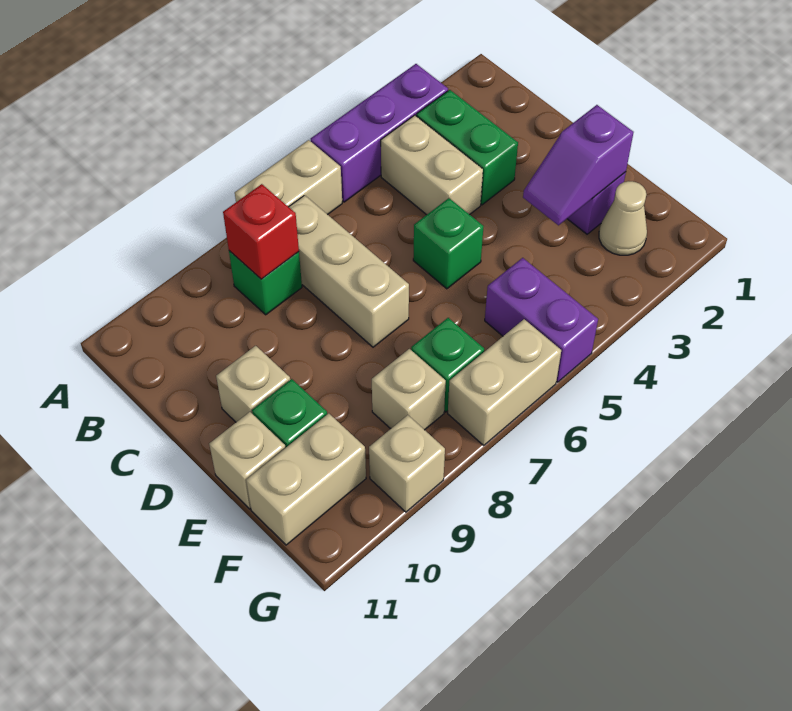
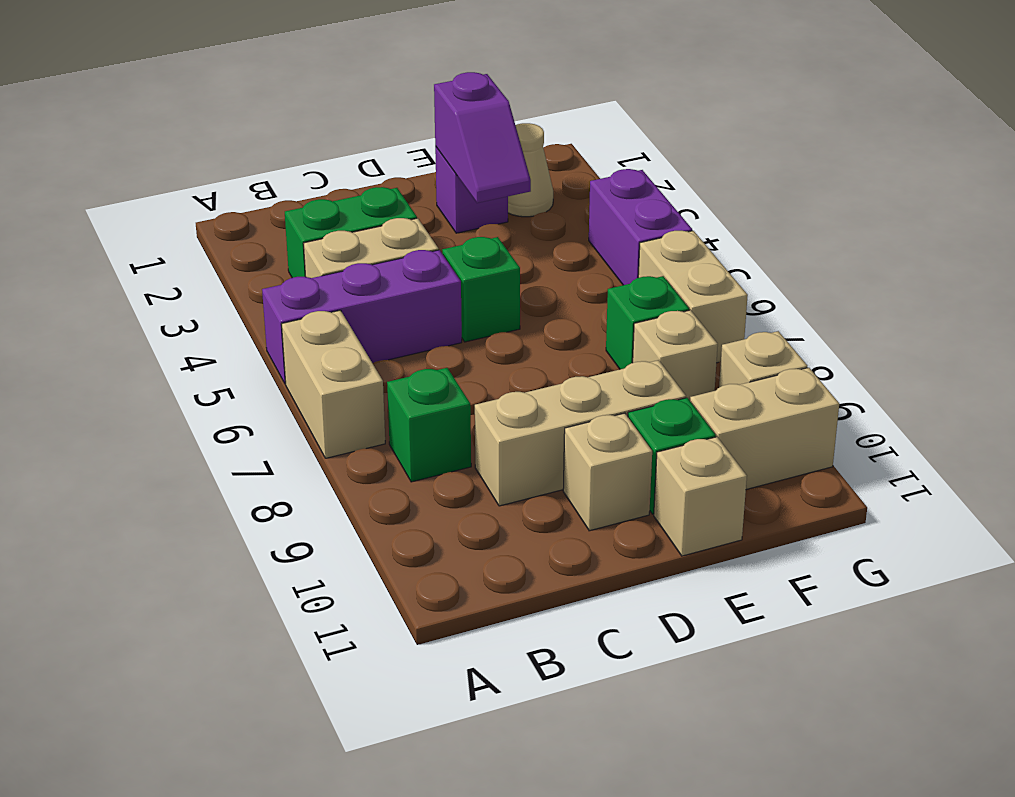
purple brick A3:A5 level 1 -> purple brick A5:C5 level 1
tan brick B7:D7 level 1 -> tan brick C9:E9 level 1
red brick B8 level 2 -> none
purple brick F5:G5 level 1 -> purple brick G4:G5 level 1
tan brick F10:F11 level 1 -> tan brick F10:G10 level 1

